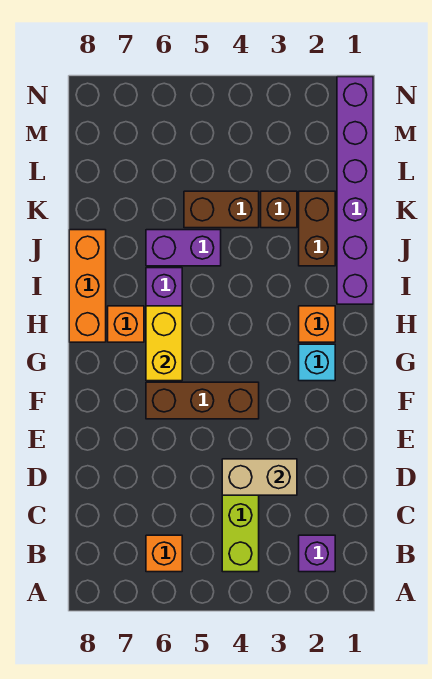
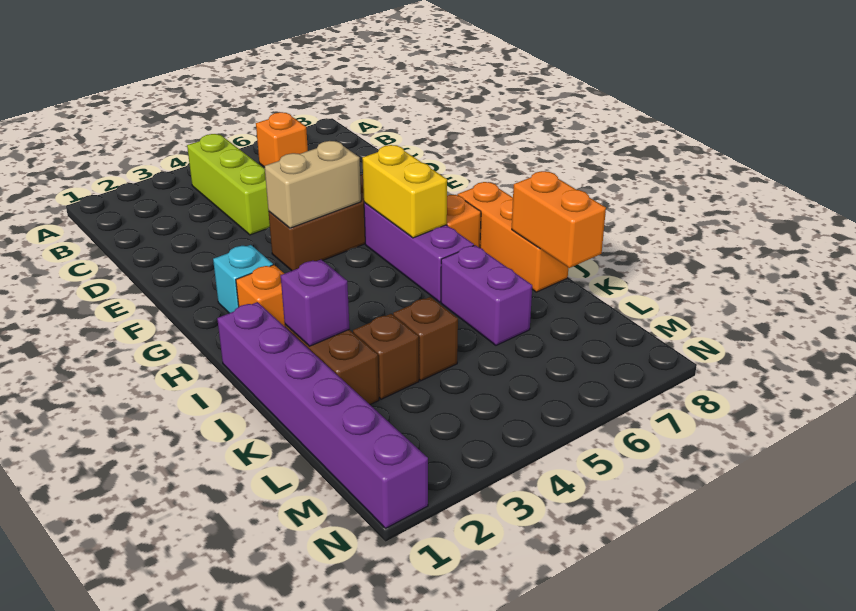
purple brick B2 level 1 -> purple brick J2 level 2
tan brick D3:D4 level 2 -> tan brick F4:F5 level 2
purple brick J5:J6 level 1 -> purple brick J6:K6 level 1
none -> orange brick J8:K8 level 2
brown brick K4:K5 level 1 -> brown brick K4 level 1

